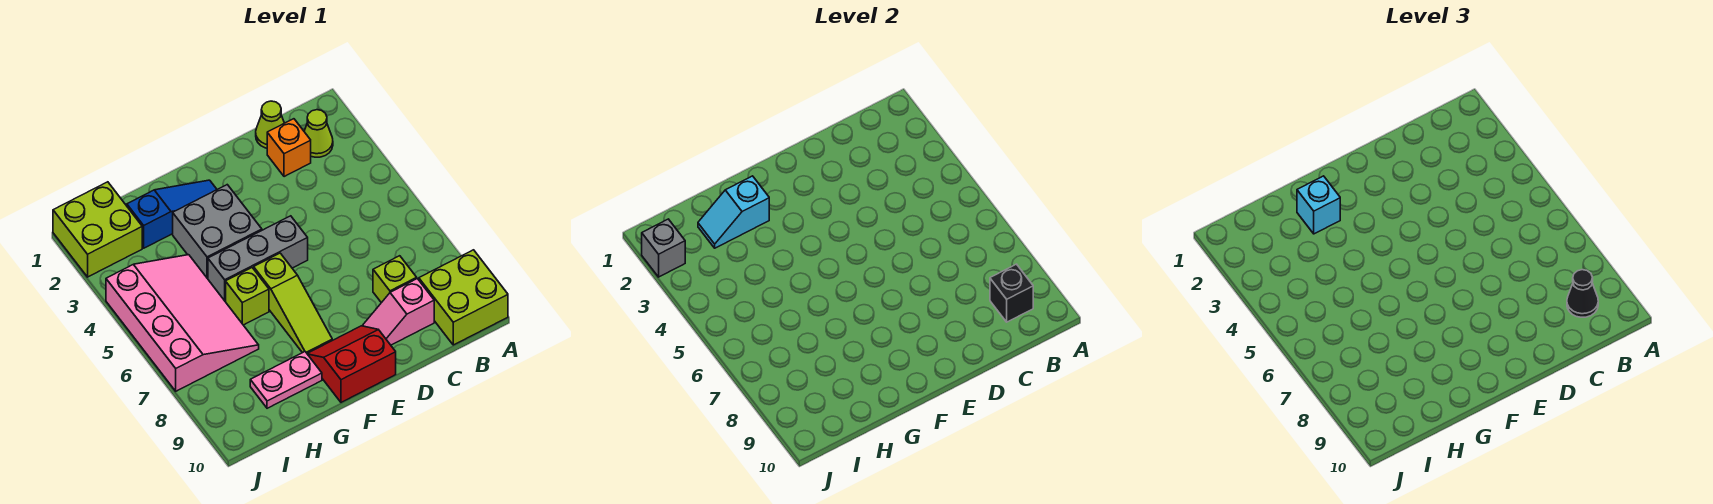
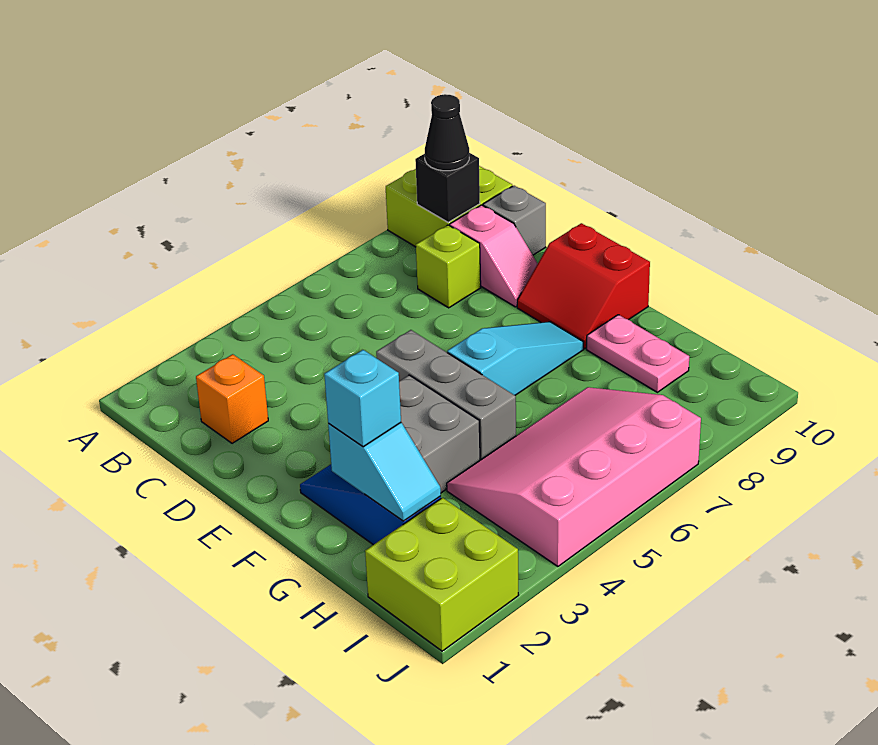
lime cone B2 level 1 -> none
lime cone C1 level 1 -> none
lime slope F6:F8 level 1 top 6 -> cyan slope F6:F8 level 1 top 6
lime brick G6 level 1 -> none
grey brick J2 level 2 -> grey brick C10 level 1

